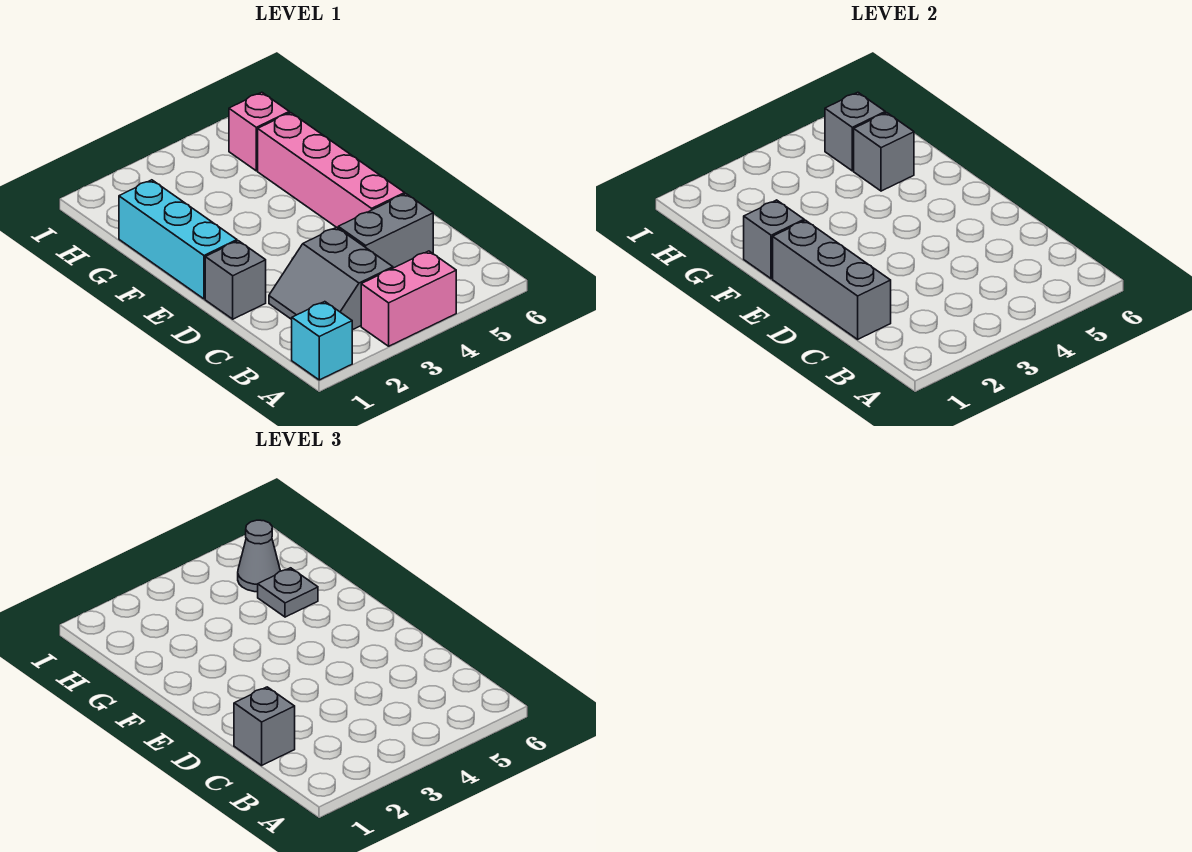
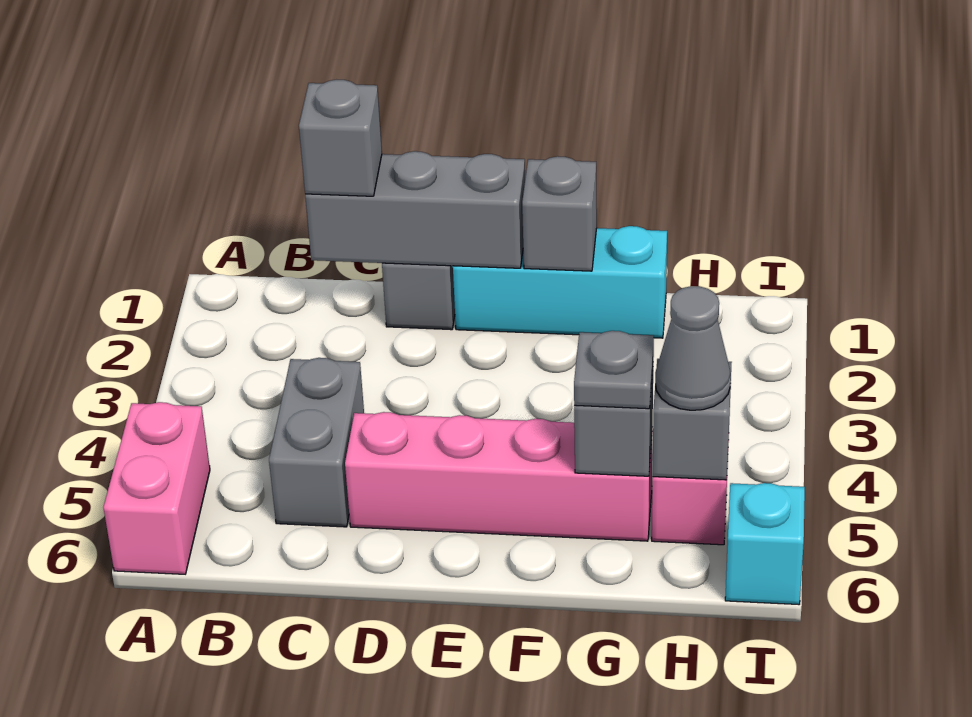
cyan brick A1 level 1 -> cyan brick I6 level 1
pink brick A3:A4 level 1 -> pink brick A5:A6 level 1
grey slope B2:C3 level 1 top 3 -> none

